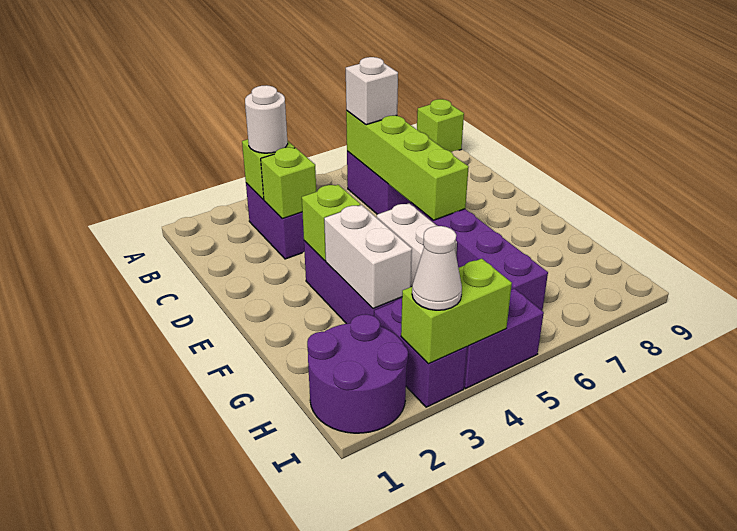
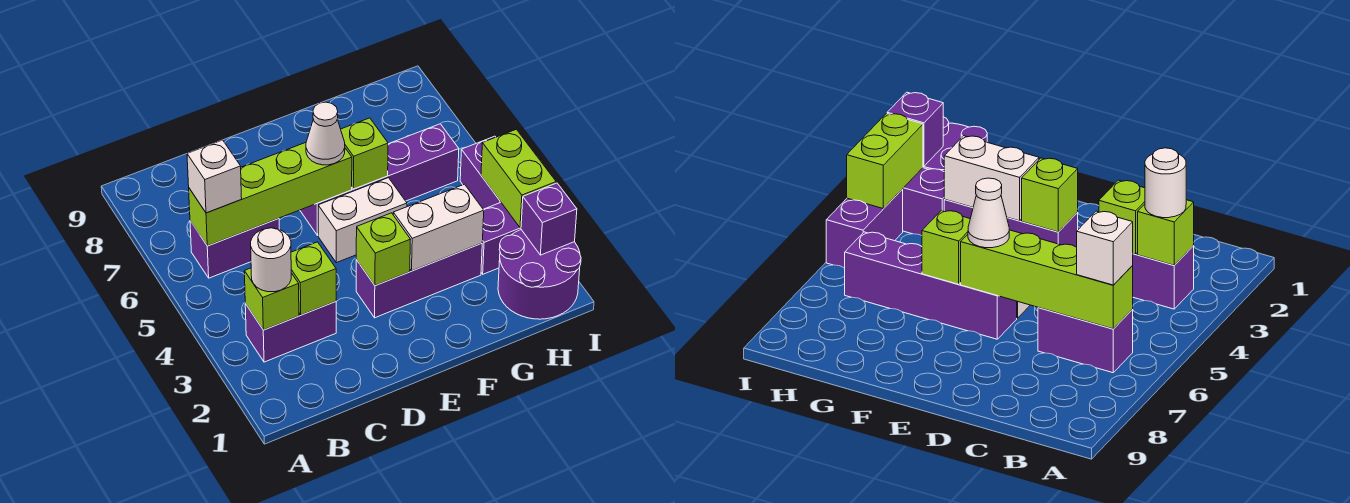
lime brick A9 level 1 -> lime brick F6 level 2
none -> purple brick I2 level 2
white cone I3 level 3 -> white cone E6 level 3

